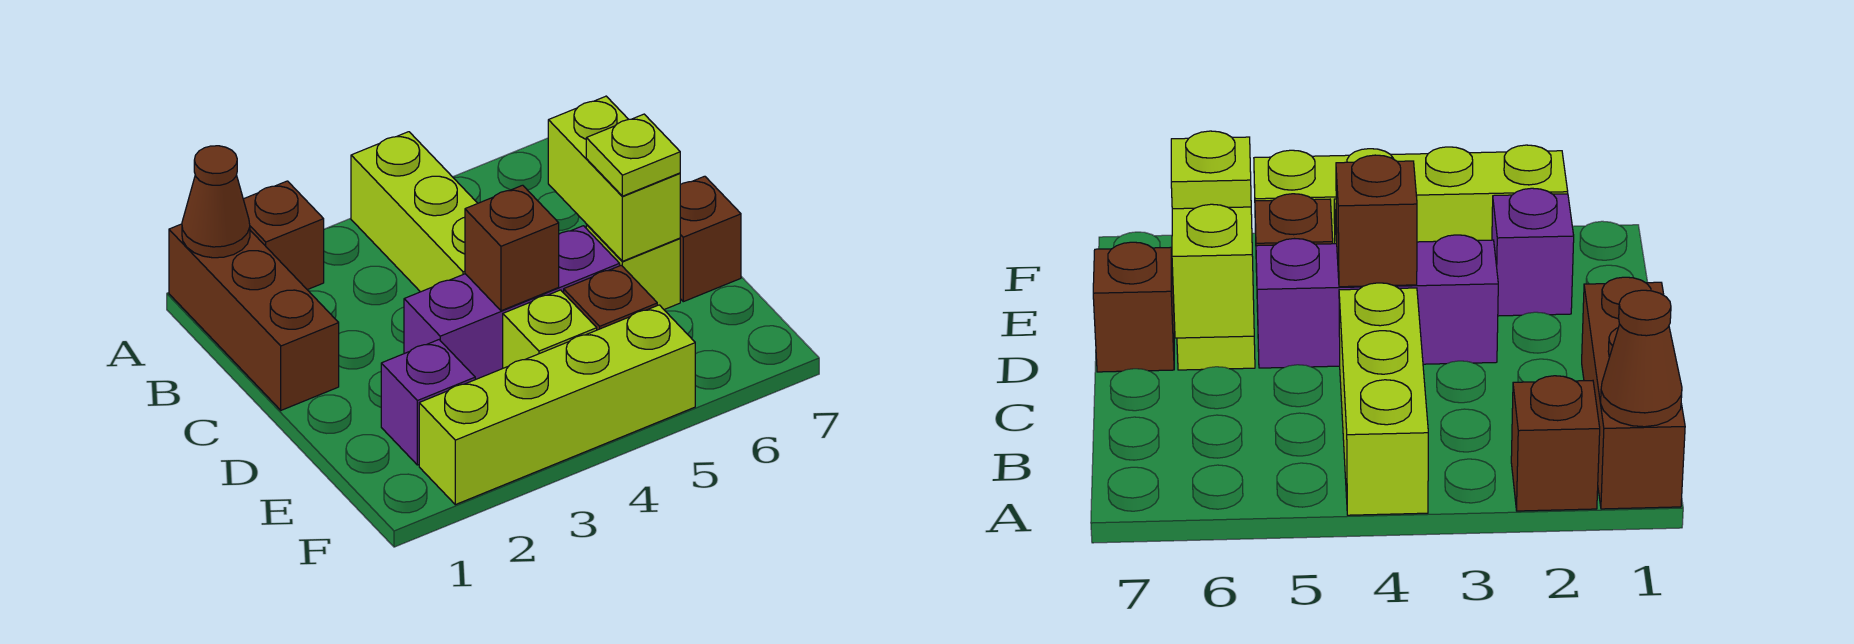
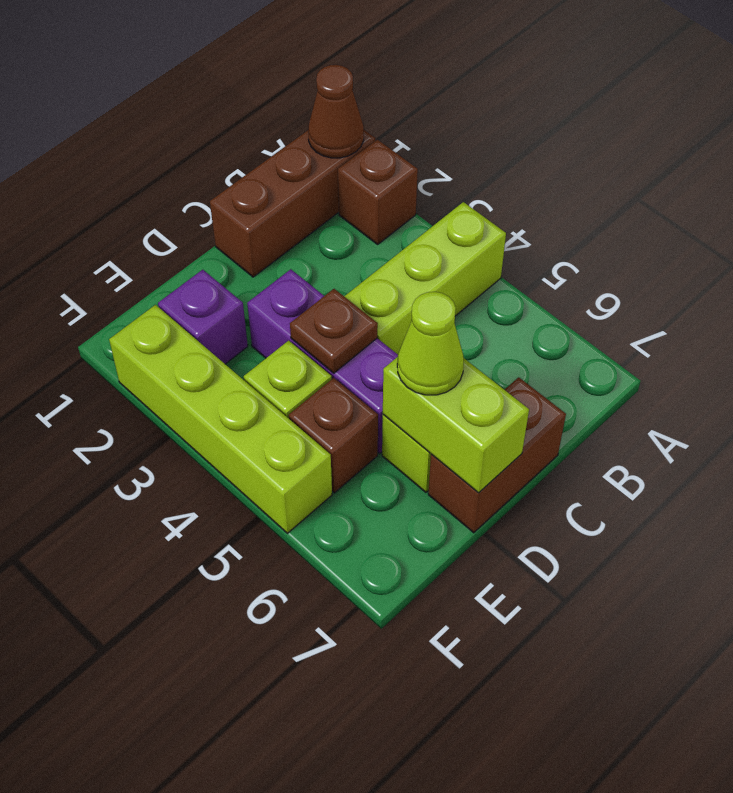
lime brick C6:D6 level 2 -> lime brick D6:D7 level 2
brown brick D4 level 2 -> brown plate D4 level 2
lime plate D6 level 3 -> lime cone D6 level 3
brown brick D7 level 1 -> brown brick C7:D7 level 1

